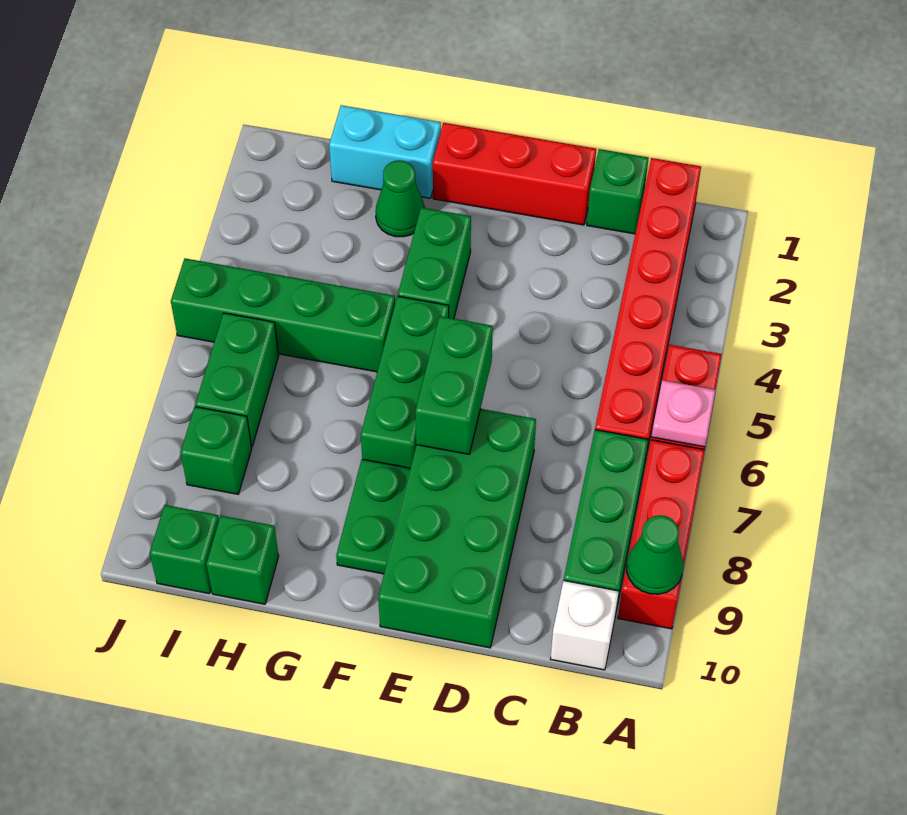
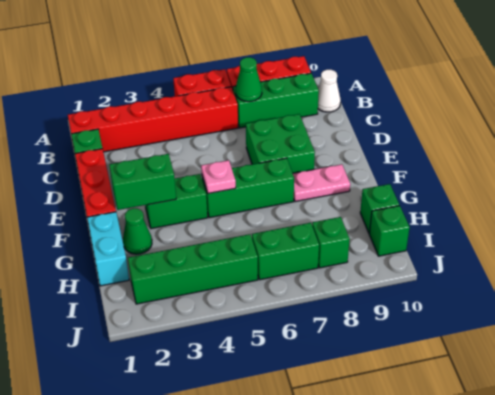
pink plate A6 level 2 -> pink plate F5 level 2
green cone A9 level 2 -> green cone B7 level 2
white brick B10 level 1 -> white cone B10 level 1
green brick D7:E10 level 1 -> green brick D7:E8 level 1
green brick E6:E7 level 2 -> green brick F2:F3 level 2
green plate F8:F9 level 1 -> pink plate F8:F9 level 1
green brick G5:J5 level 1 -> green brick I2:I5 level 1

